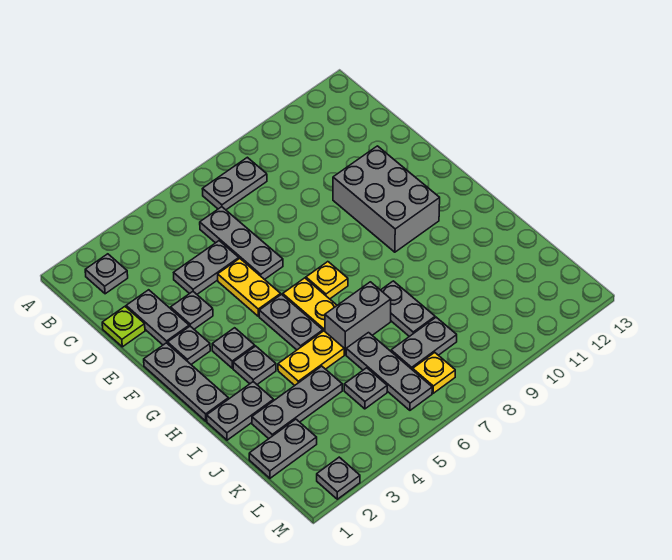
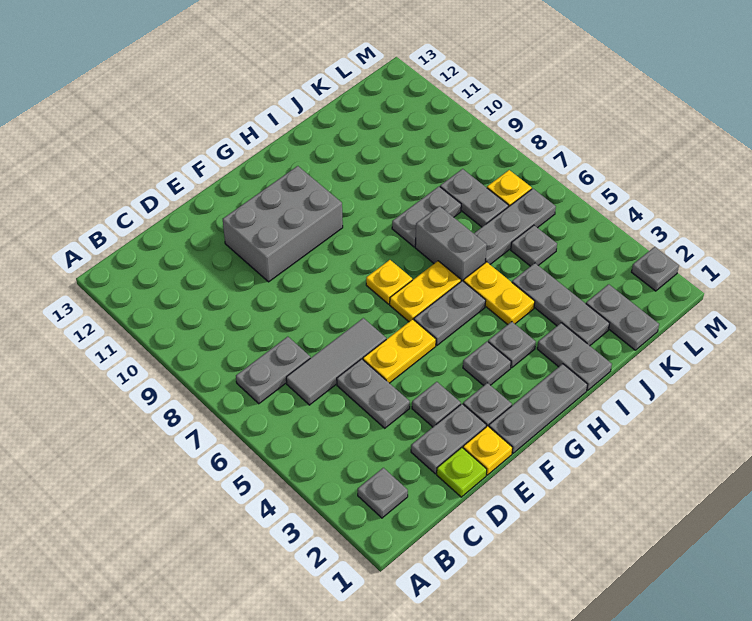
grey plate B7:B8 level 1 -> grey plate B7:C7 level 1
grey plate C6:E6 level 1 -> grey tile C6:E6 level 1
none -> yellow plate E1 level 1

